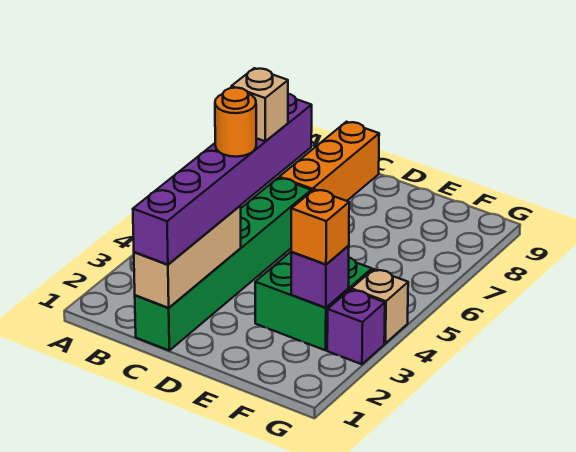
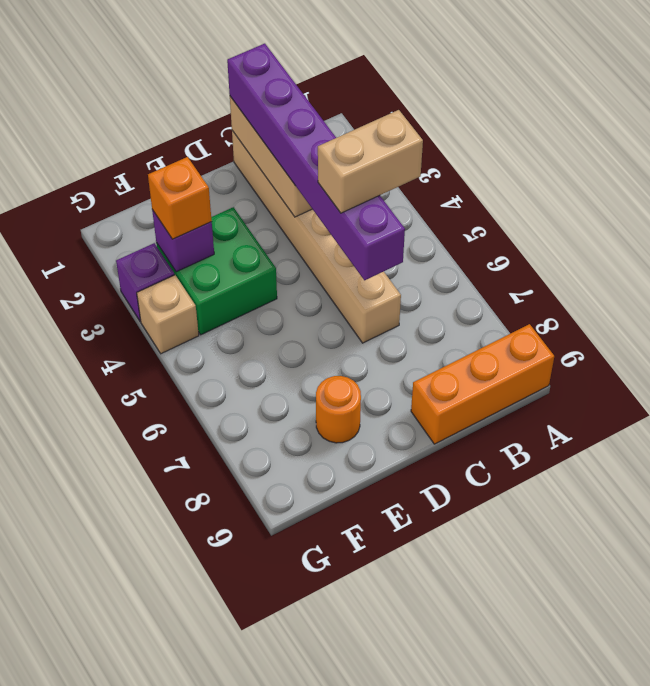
green brick C1:C6 level 1 -> tan brick C1:C6 level 1
orange round brick C4 level 4 -> orange round brick E8 level 1
tan brick C5 level 4 -> tan brick B5:C5 level 4
orange brick C7:C9 level 1 -> orange brick A9:C9 level 1

